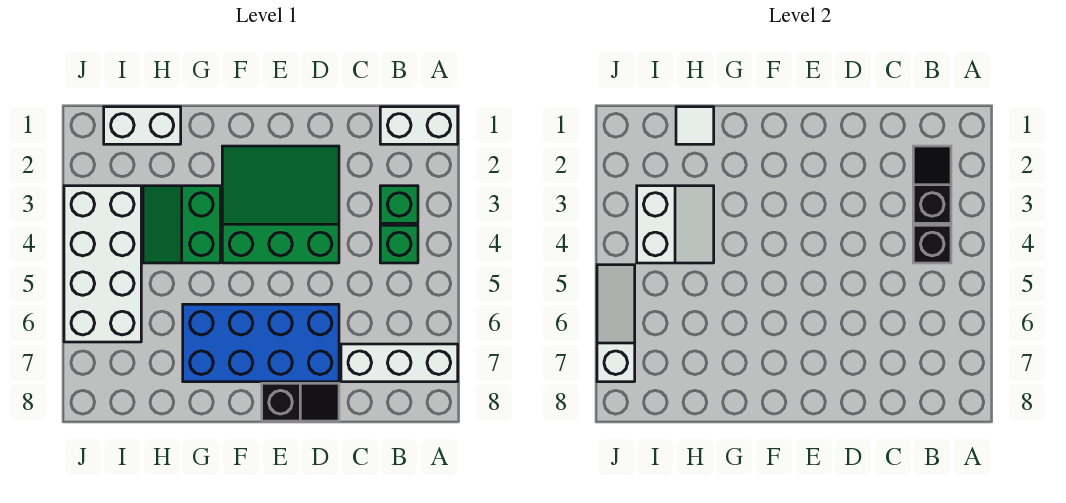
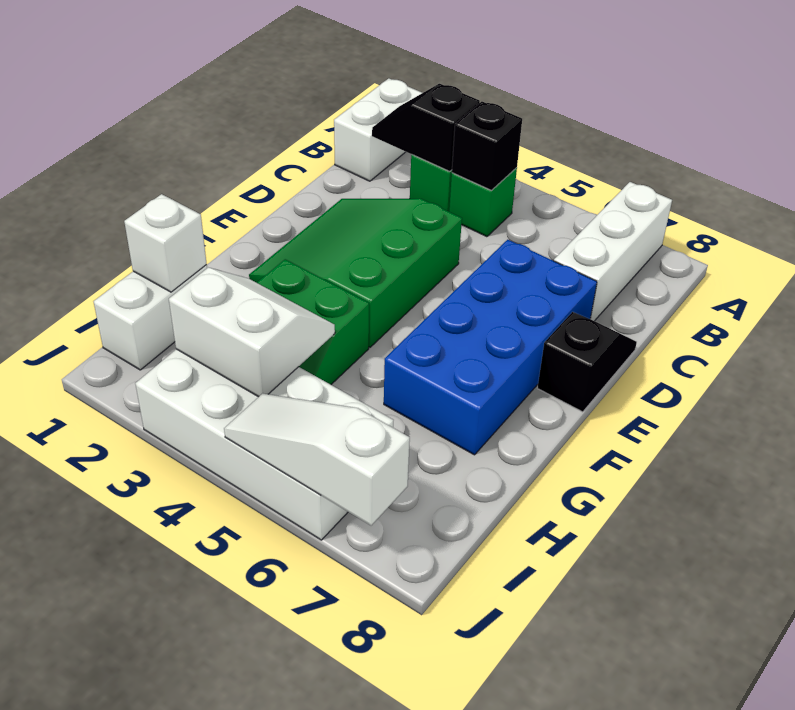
white tile H1 level 2 -> white brick H1 level 2

